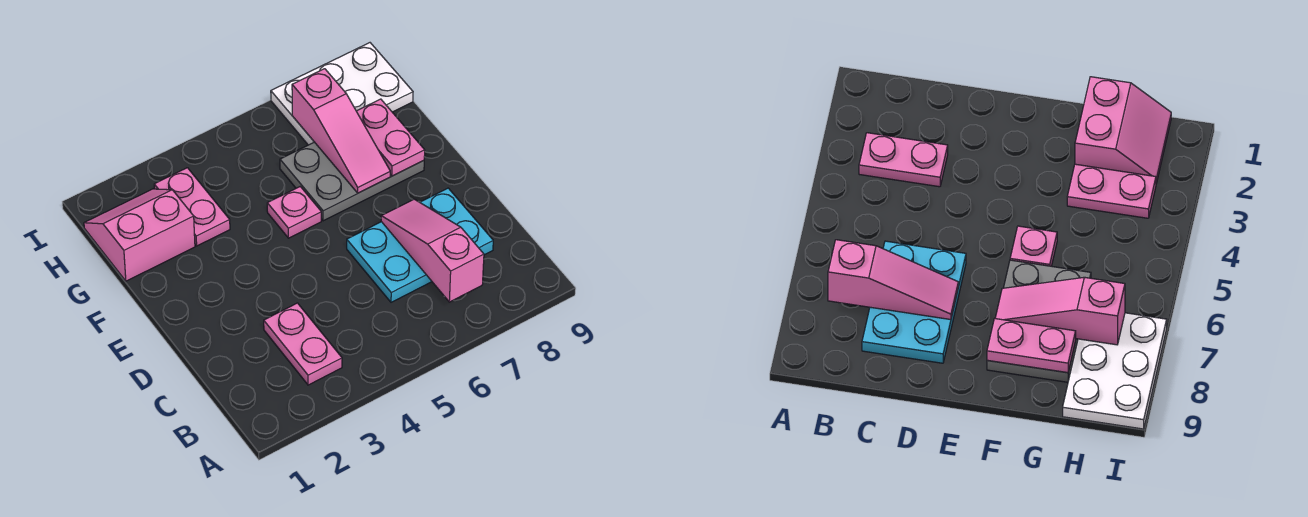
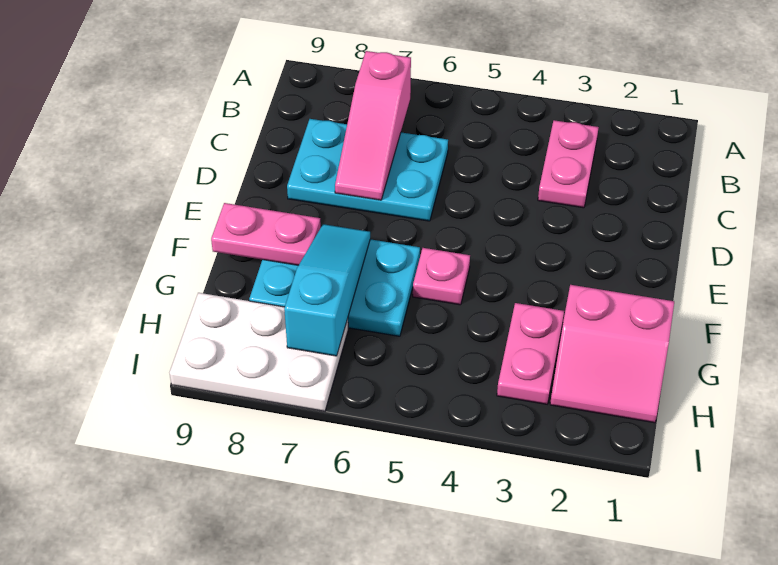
grey plate F6:G8 level 1 -> cyan plate F6:G8 level 1
pink slope F7:H7 level 2 top H -> cyan slope F7:H7 level 2 top H
pink plate F8:G8 level 2 -> pink plate F8:F9 level 2

